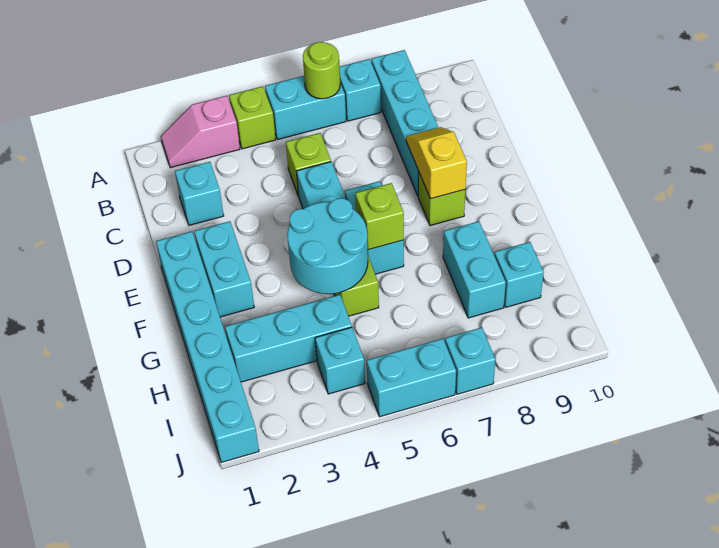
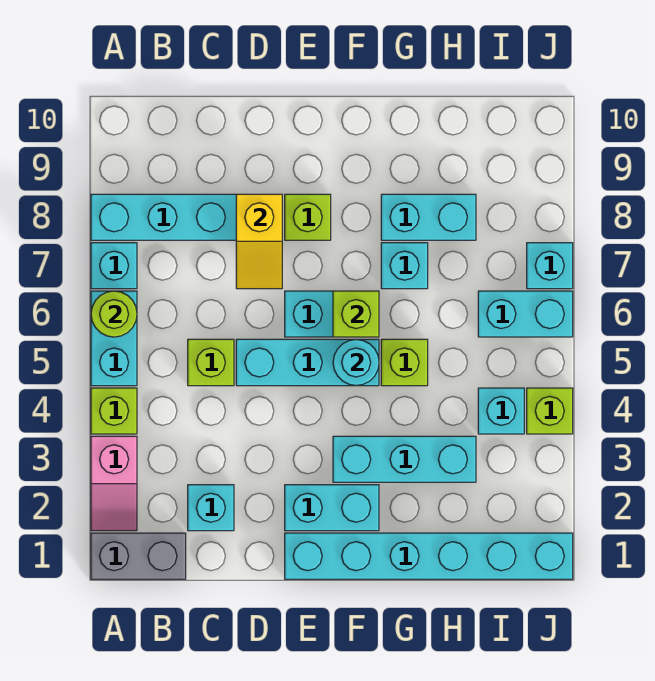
none -> grey brick A1:B1 level 1
yellow slope D8:E8 level 2 top E -> yellow slope D7:D8 level 2 top 8
cyan round brick F4:G5 level 2 -> cyan round brick F5 level 2
cyan brick H2:H4 level 1 -> cyan brick F3:H3 level 1
cyan brick H9 level 1 -> cyan brick G7 level 1
none -> lime brick J4 level 1
cyan brick J5:J6 level 1 -> cyan brick I6:J6 level 1

